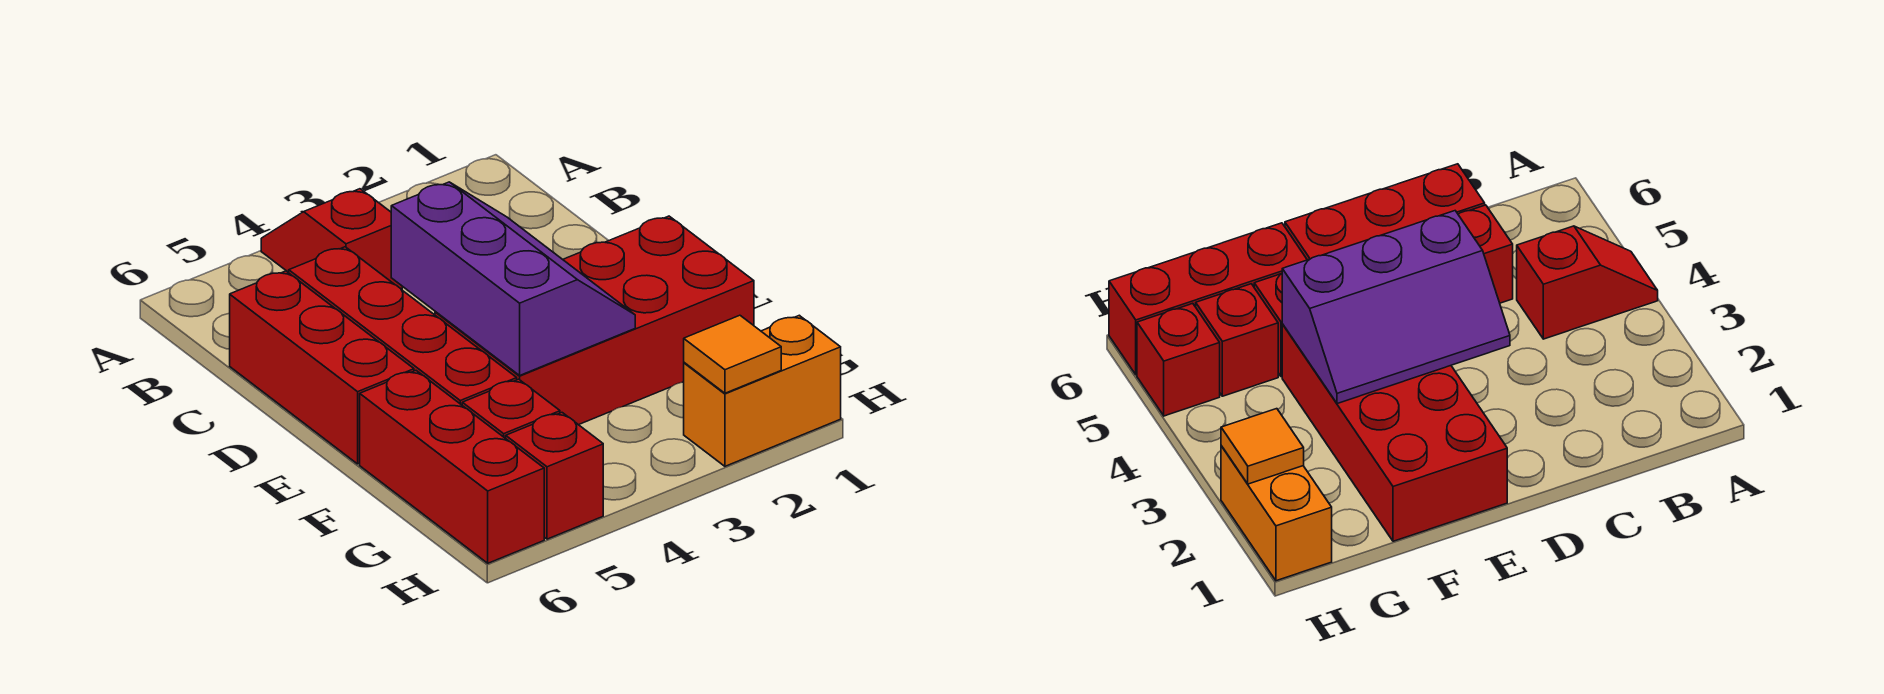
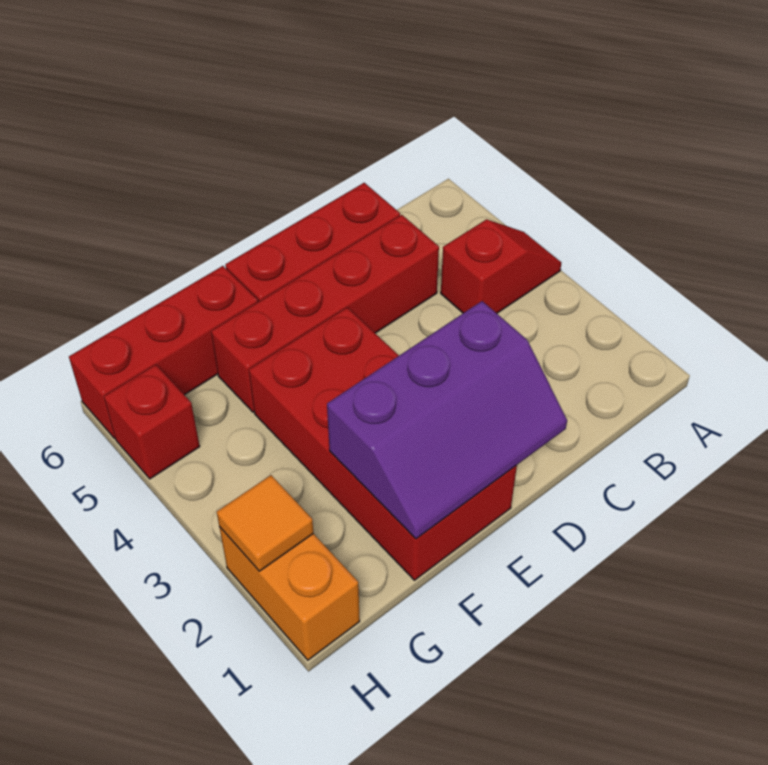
purple slope D3:F4 level 2 top 4 -> purple slope D1:F2 level 2 top 2
red brick G5 level 1 -> none

